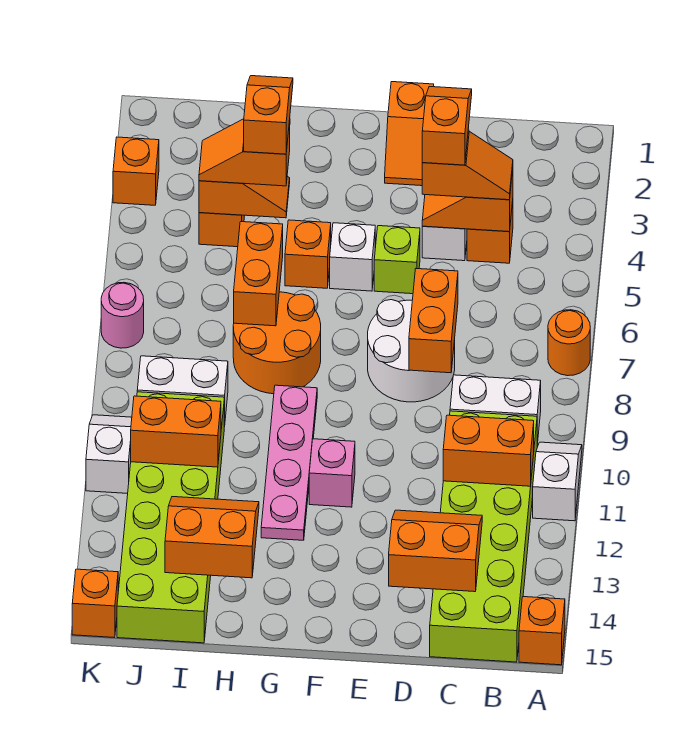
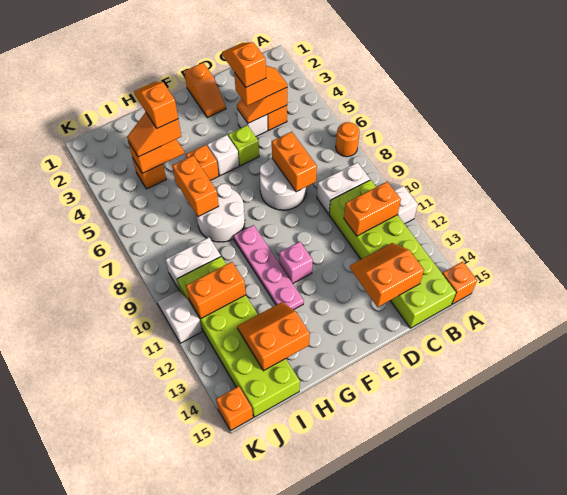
orange round brick G7:H8 level 1 -> white round brick G7:H8 level 1
orange brick K3 level 1 -> none
pink round brick K7 level 1 -> none

